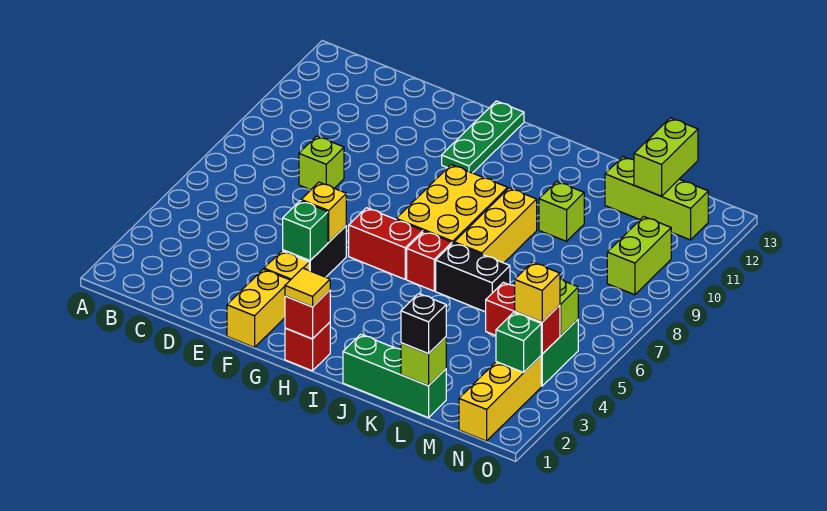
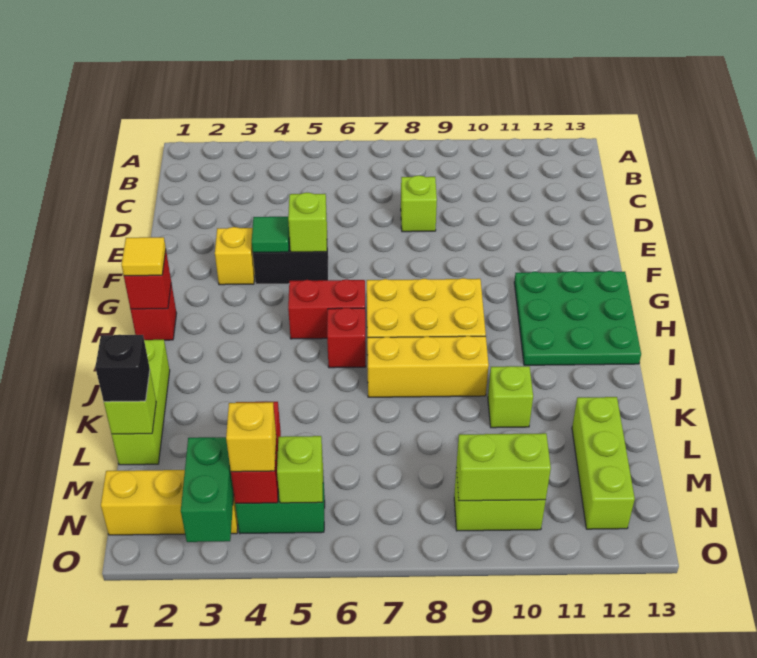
yellow brick F1:F2 level 1 -> none
green brick F4 level 2 -> green tile F4 level 2
yellow brick F5 level 2 -> lime brick F5 level 2
red brick G6:H6 level 1 -> red brick H5:H6 level 1
green plate G11:G13 level 1 -> green plate G11:I13 level 1
green brick J1:L1 level 1 -> lime brick J1:L1 level 1
black brick J6:K6 level 1 -> none
lime brick M12:M13 level 2 -> lime brick N9:N10 level 2
green brick N3 level 2 -> green brick N3:O3 level 2

